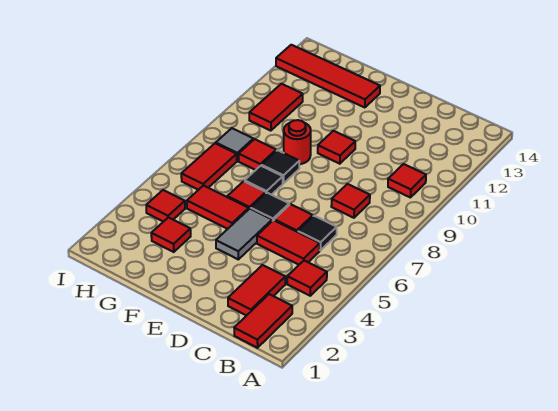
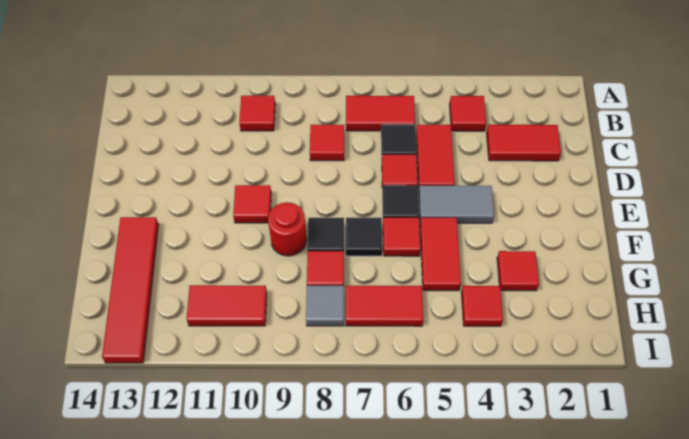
red tile B1:B2 level 1 -> red tile B6:B7 level 1

